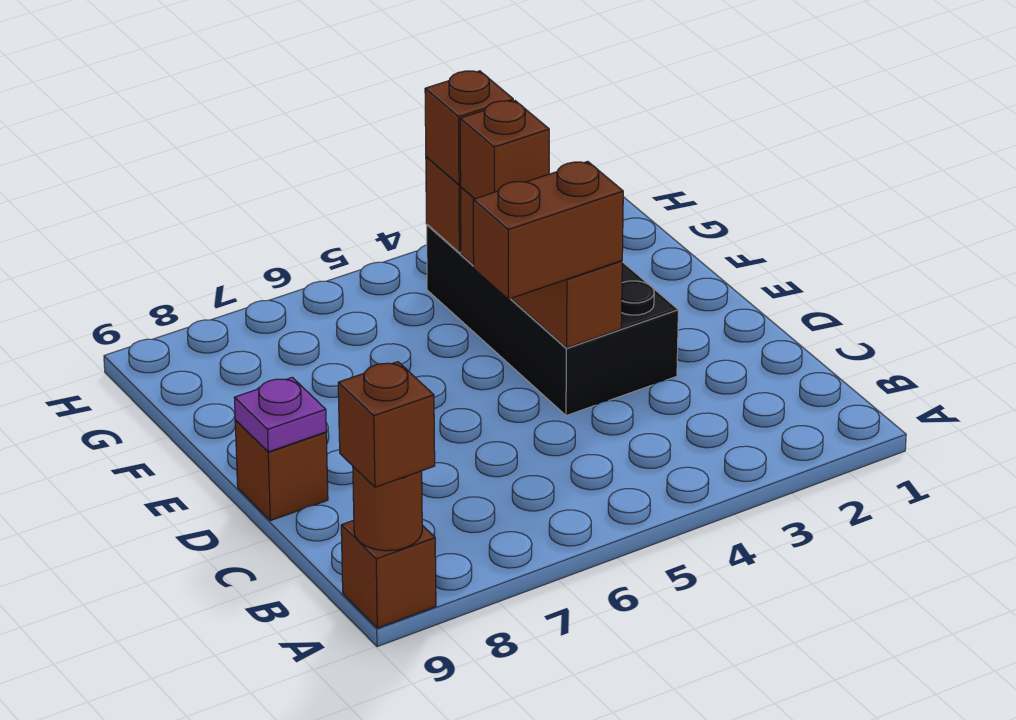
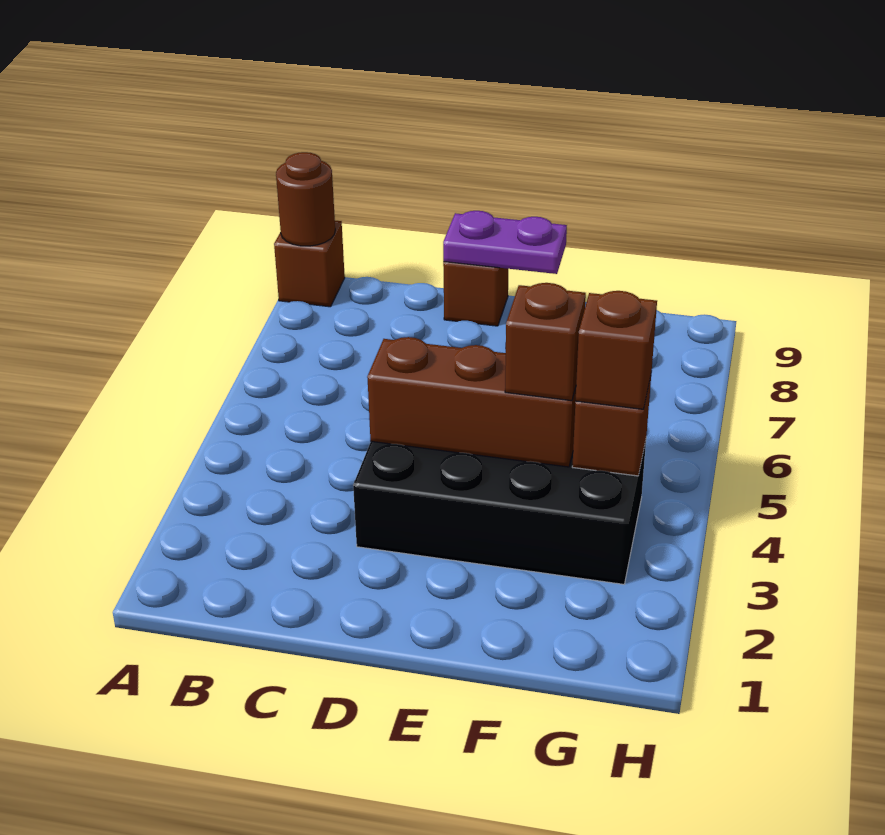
brown brick A9 level 3 -> none
brown brick D4:D5 level 3 -> none
purple plate D9 level 2 -> purple plate D9:E9 level 2

